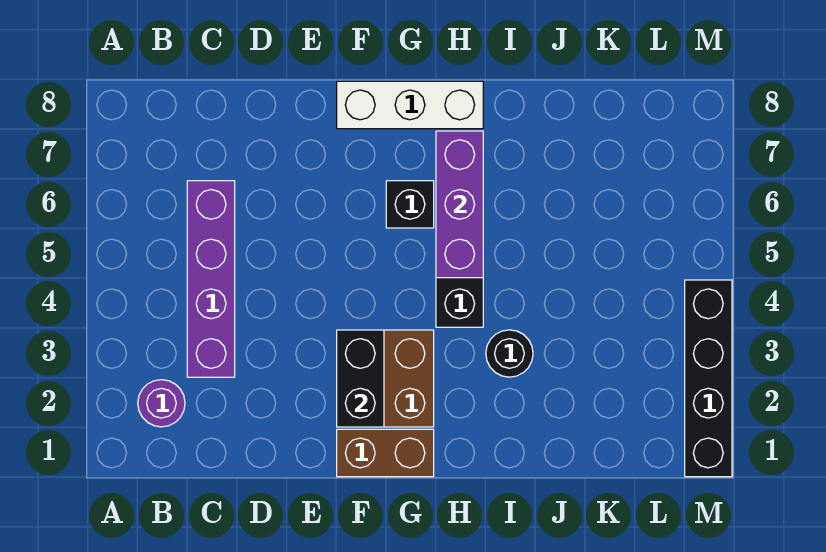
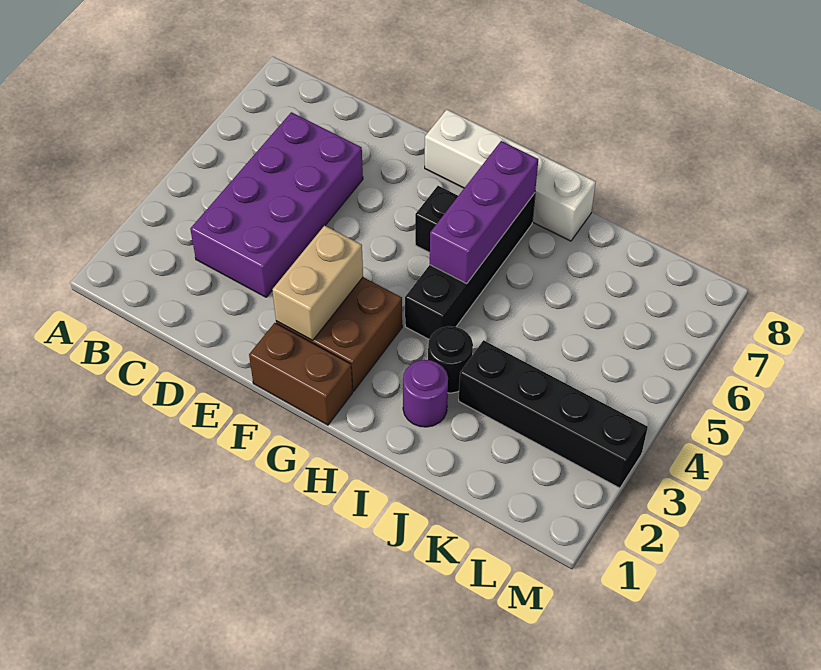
purple round brick B2 level 1 -> purple round brick I2 level 1
purple brick C3:C6 level 1 -> purple brick C3:D6 level 1
black brick F2:F3 level 2 -> tan brick F2:F3 level 2
white brick F8:H8 level 1 -> white brick F8:I8 level 1
black brick M1:M4 level 1 -> black brick J3:M3 level 1

